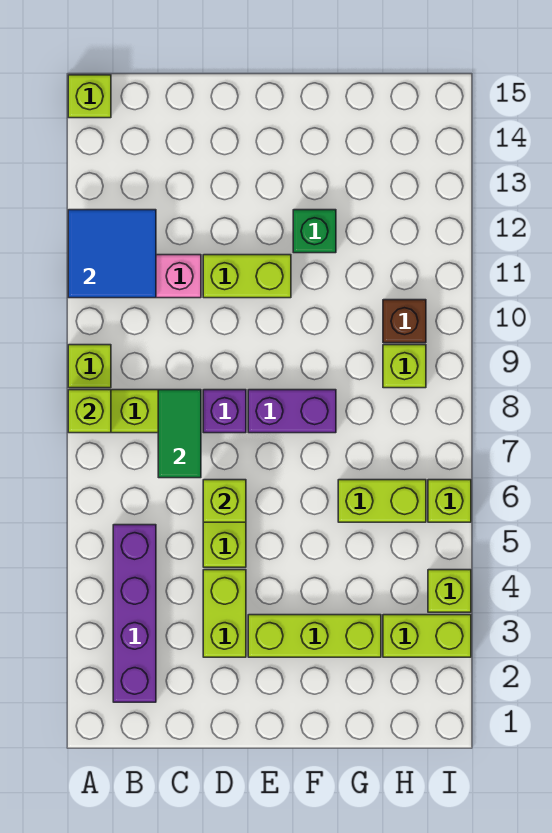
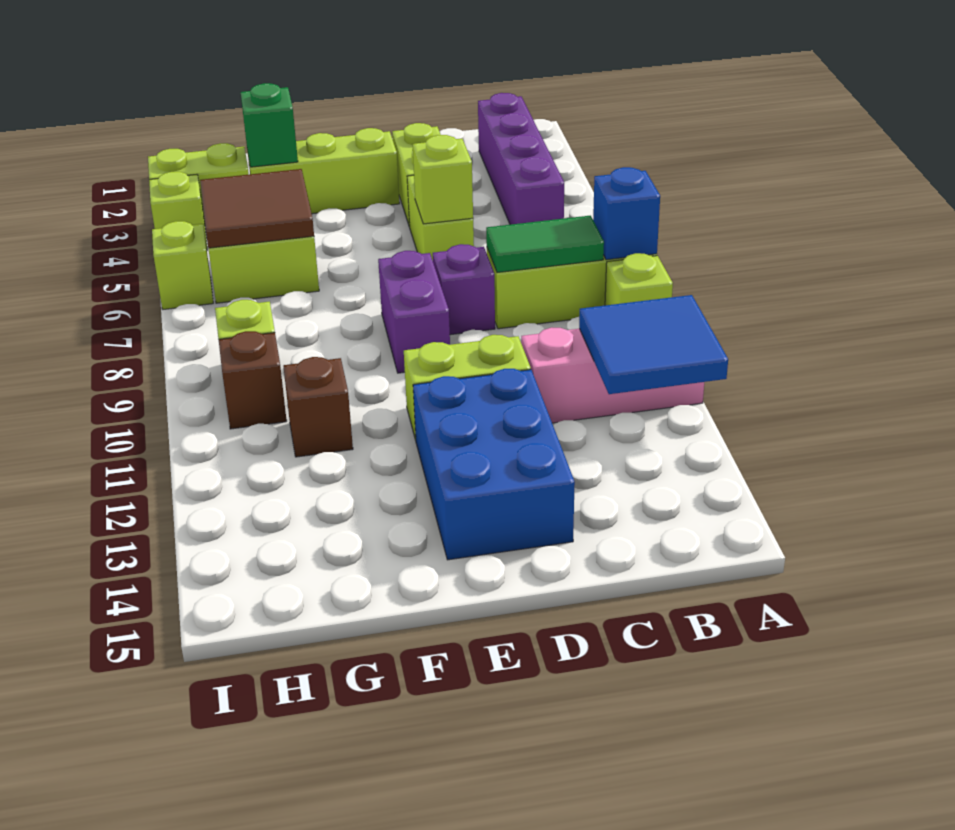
lime brick A8 level 2 -> blue brick A8 level 2
lime brick A15 level 1 -> none
green tile C7:C8 level 2 -> green tile B8:C8 level 2
none -> blue brick D12:E14 level 1
purple brick E8:F8 level 1 -> purple brick E8:E9 level 1
green brick F12 level 1 -> green brick G3 level 2
none -> brown tile G5:H6 level 2
none -> brown brick G11 level 1

